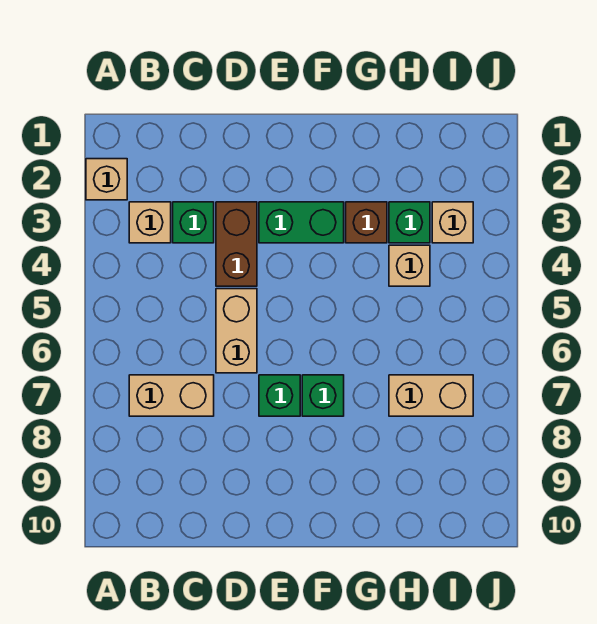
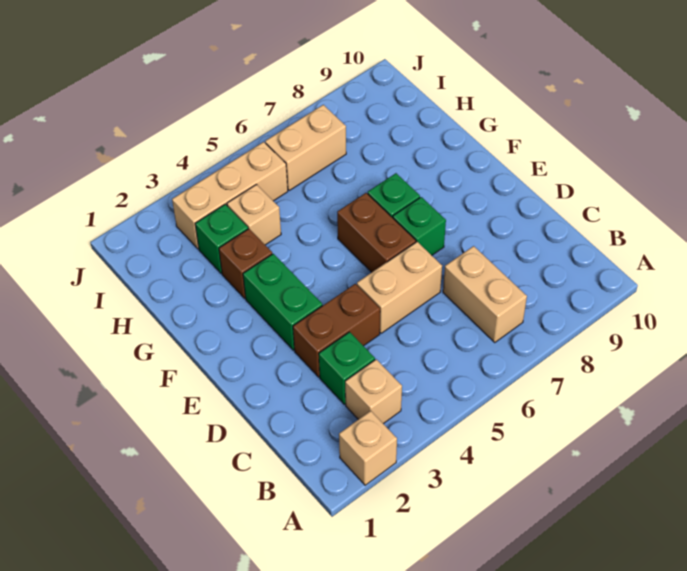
none -> brown brick E6:F6 level 1
tan brick H7:I7 level 1 -> tan brick I6:I7 level 1
tan brick I3 level 1 -> tan brick I3:I5 level 1

